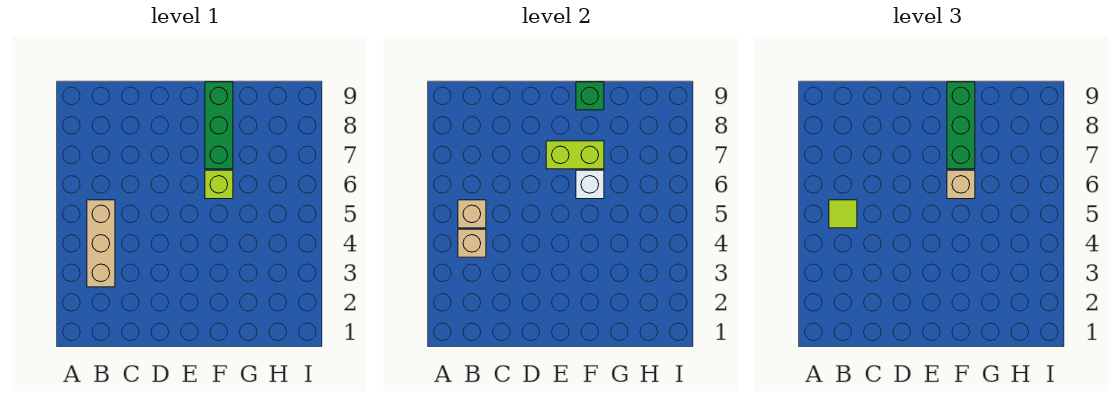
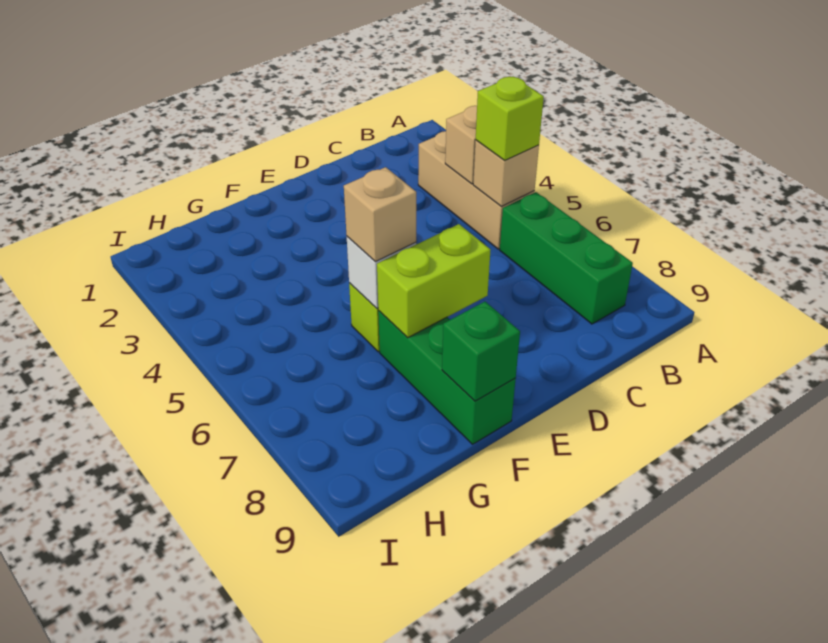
lime tile B5 level 3 -> lime brick B5 level 3
green brick F7:F9 level 3 -> green brick B6:B8 level 1

